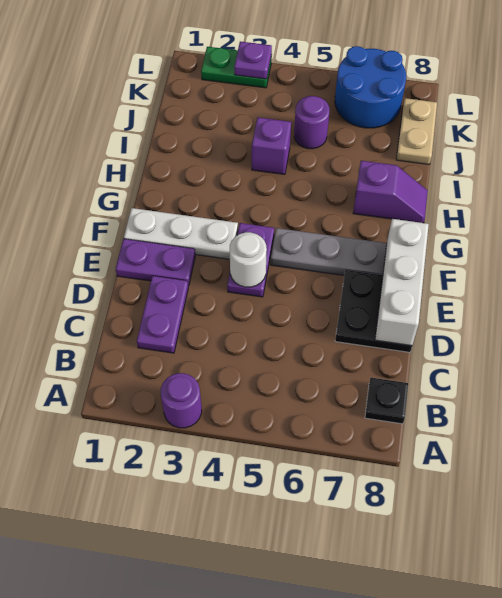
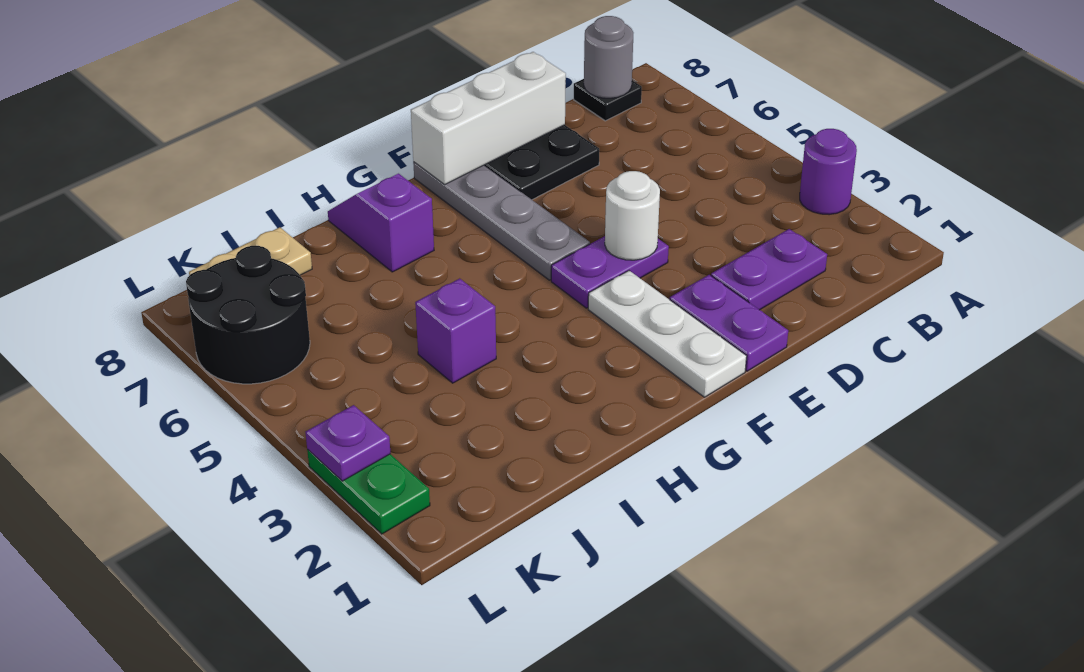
none -> grey round brick B8 level 2
purple round brick J5 level 1 -> none
blue round brick K6:L7 level 1 -> black round brick K6:L7 level 1

